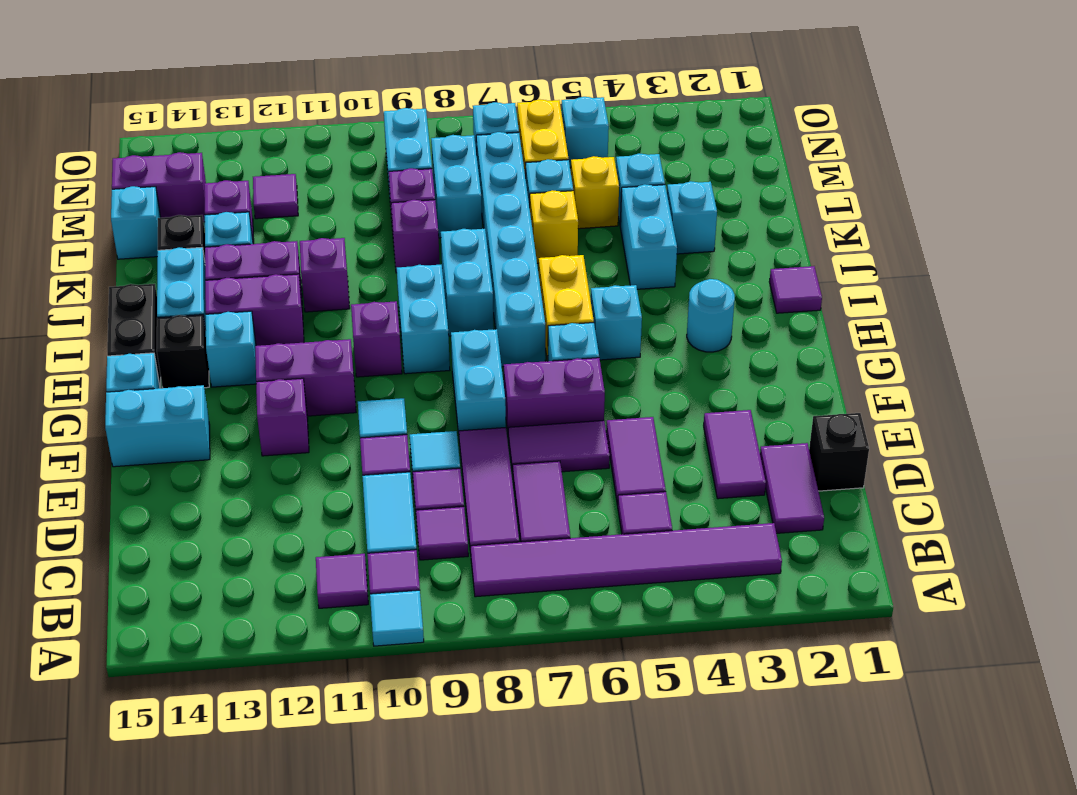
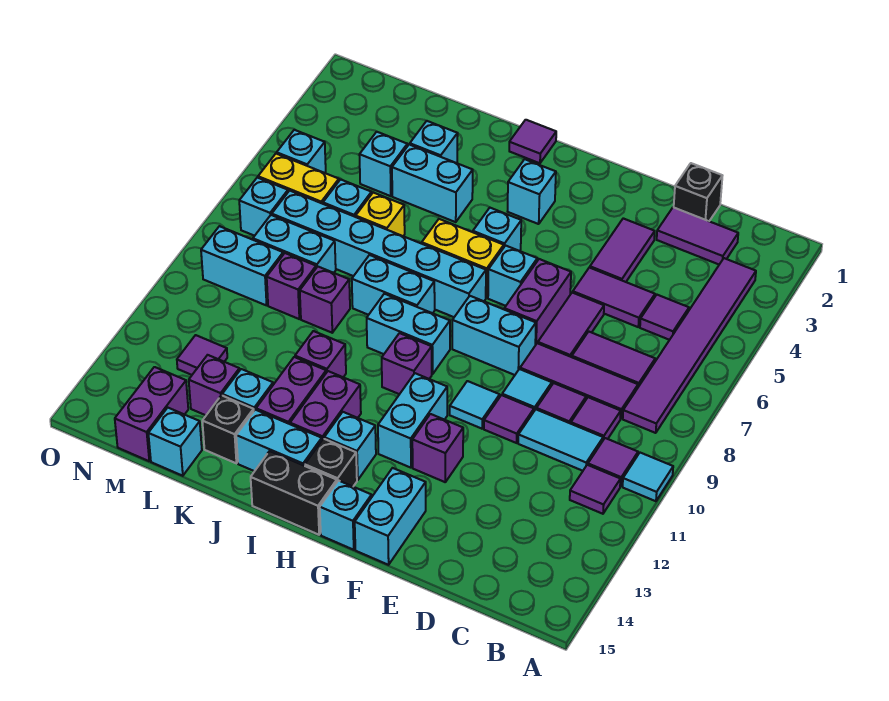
purple tile D3:E3 level 1 -> purple tile E3:E4 level 1
purple brick G11:G12 level 1 -> cyan brick G11:G12 level 1
cyan round brick H3 level 1 -> cyan brick H3 level 1
yellow brick L5 level 1 -> none

